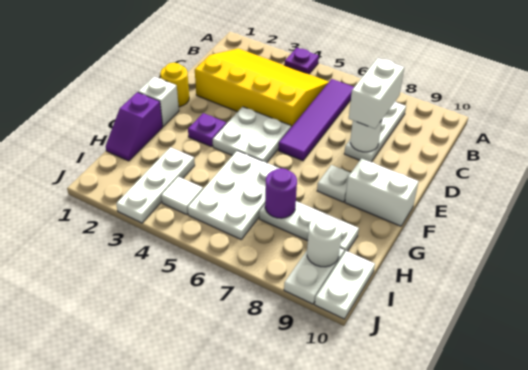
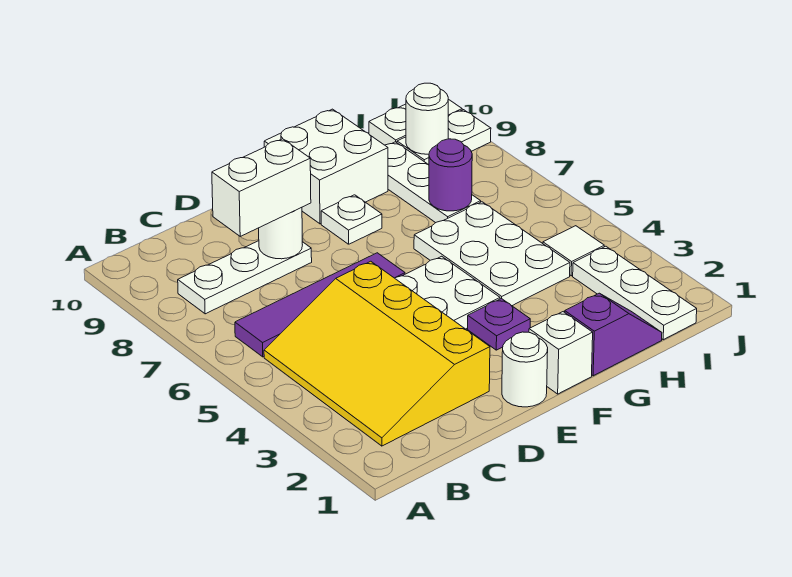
purple plate A4 level 1 -> none
yellow round brick E1 level 1 -> white round brick E1 level 1
white brick F9:F10 level 1 -> white brick F9:G10 level 1
white plate G5:I6 level 1 -> white plate G4:H6 level 1
white plate H3:J3 level 1 -> white plate I1:I3 level 1

